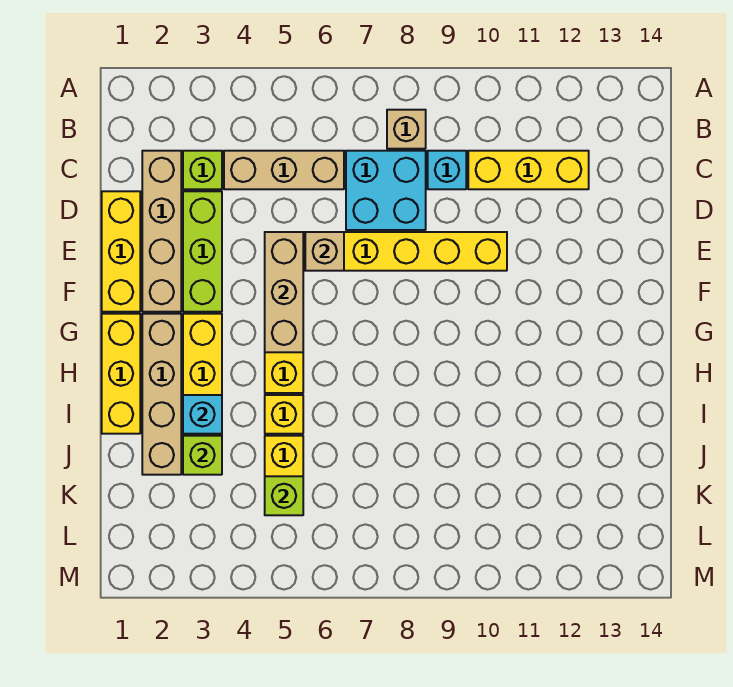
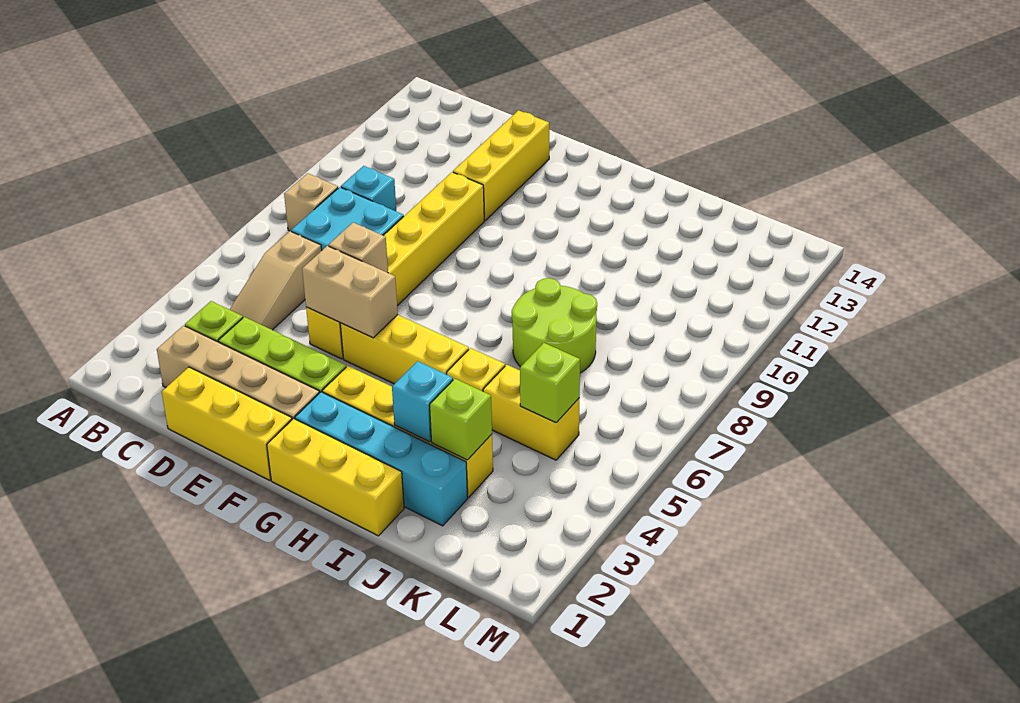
tan brick C4:C6 level 1 -> tan slope C4:C6 level 1 top 6
yellow brick C10:C12 level 1 -> yellow brick E11:E13 level 1
tan brick E5:G5 level 2 -> tan brick E5:F5 level 2
tan brick G2:J2 level 1 -> cyan brick G2:J2 level 1
none -> lime round brick I7:J8 level 1

